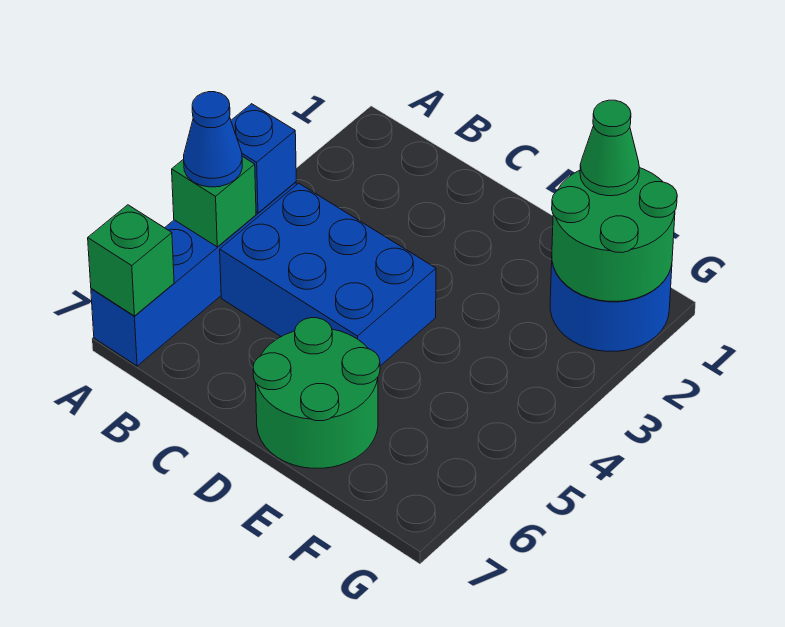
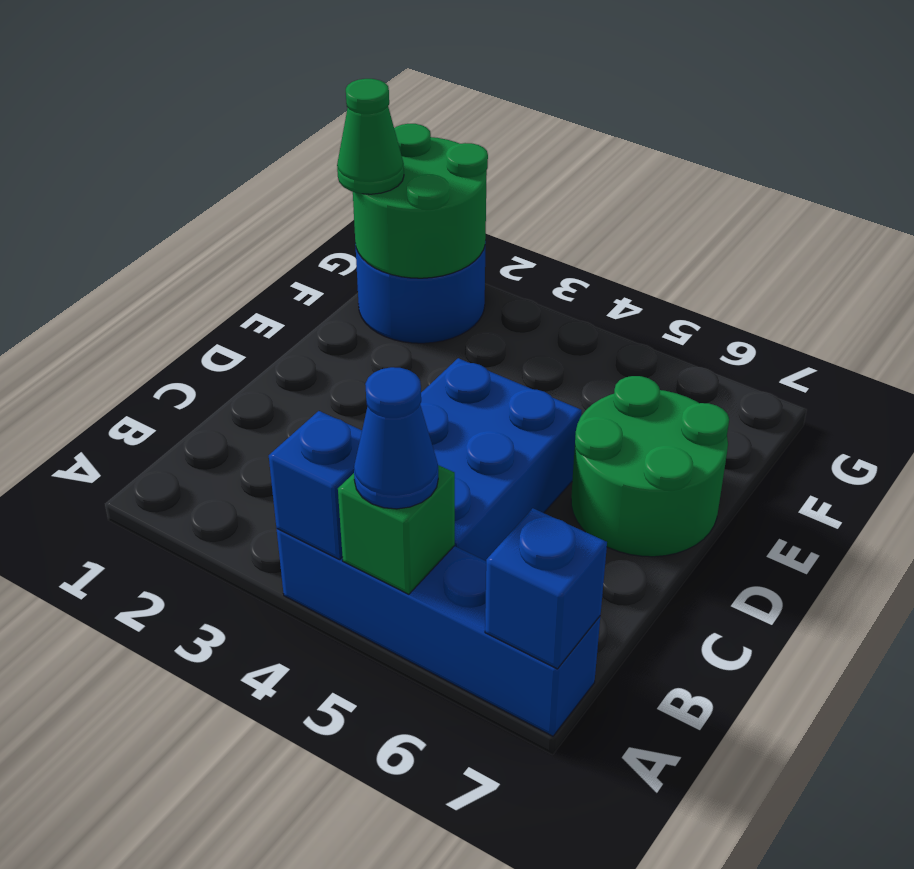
green brick A7 level 2 -> blue brick A7 level 2

